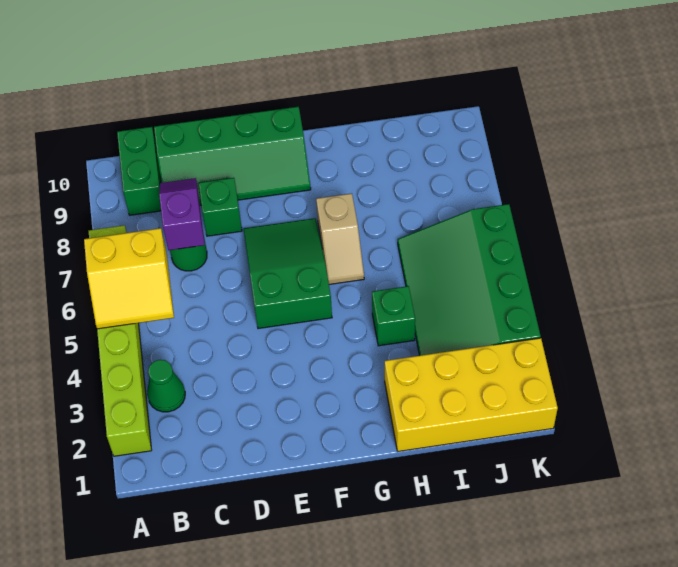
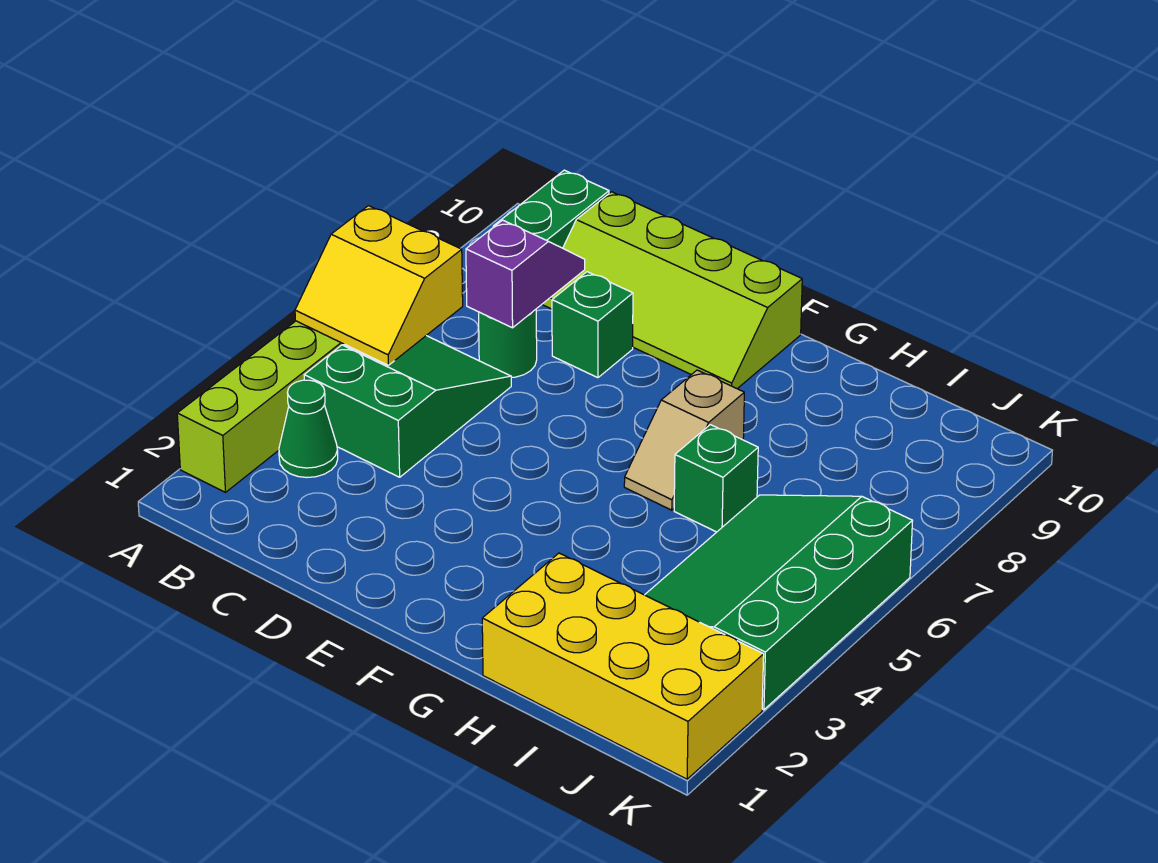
green slope C9:F10 level 1 top 10 -> lime slope C9:F10 level 1 top 10
green slope E5:F7 level 1 top 5 -> green slope B4:C6 level 1 top 4
green brick H4 level 1 -> green brick H6 level 1

